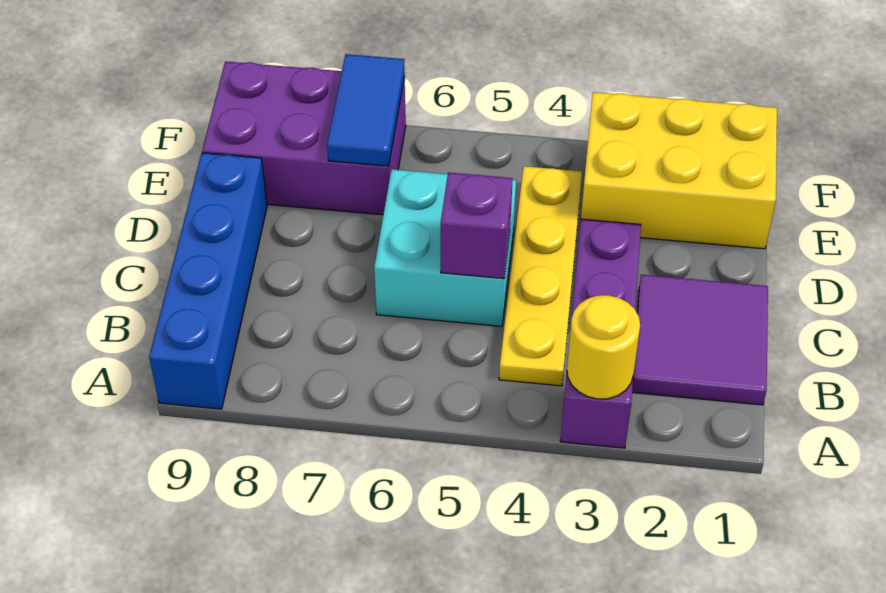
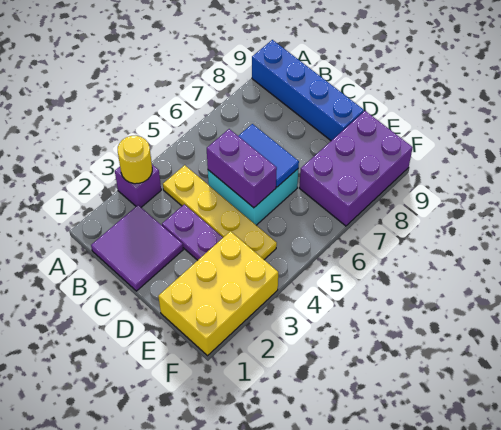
purple brick C5 level 2 -> purple brick C5:D5 level 2
blue tile E7:F7 level 2 -> blue tile C6:D6 level 2

